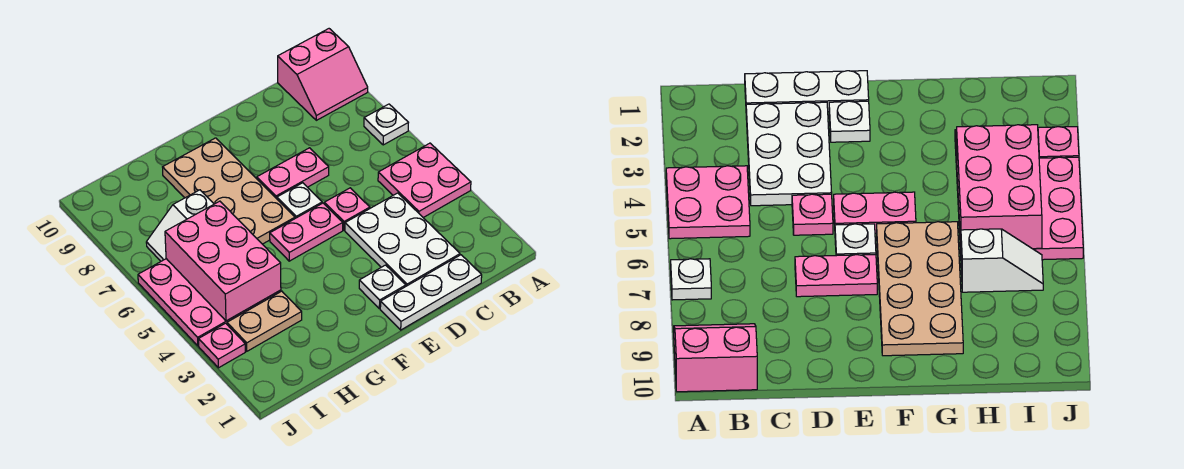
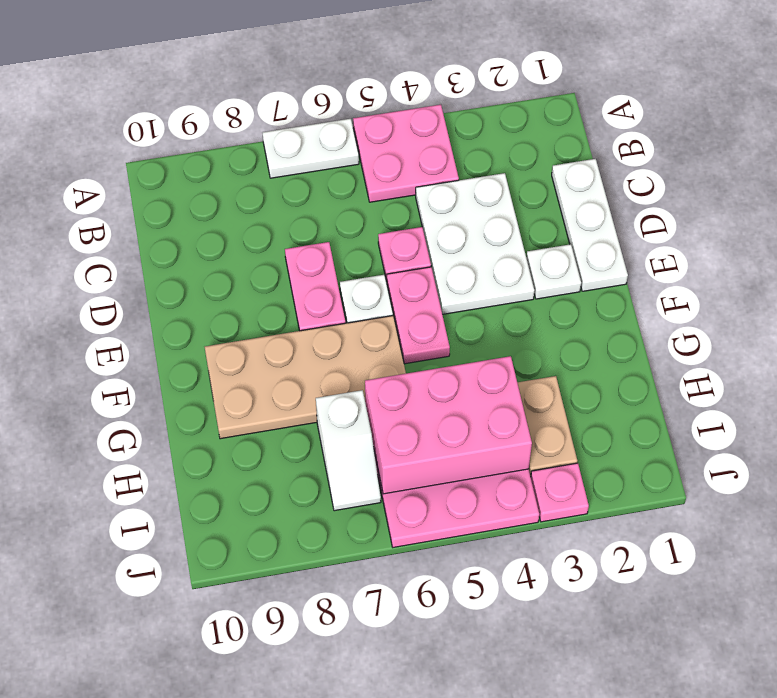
white plate A7 level 1 -> white plate A6:A7 level 1
pink slope A9:B10 level 1 top 10 -> none
white plate C2:D4 level 1 -> white plate C3:E4 level 1

